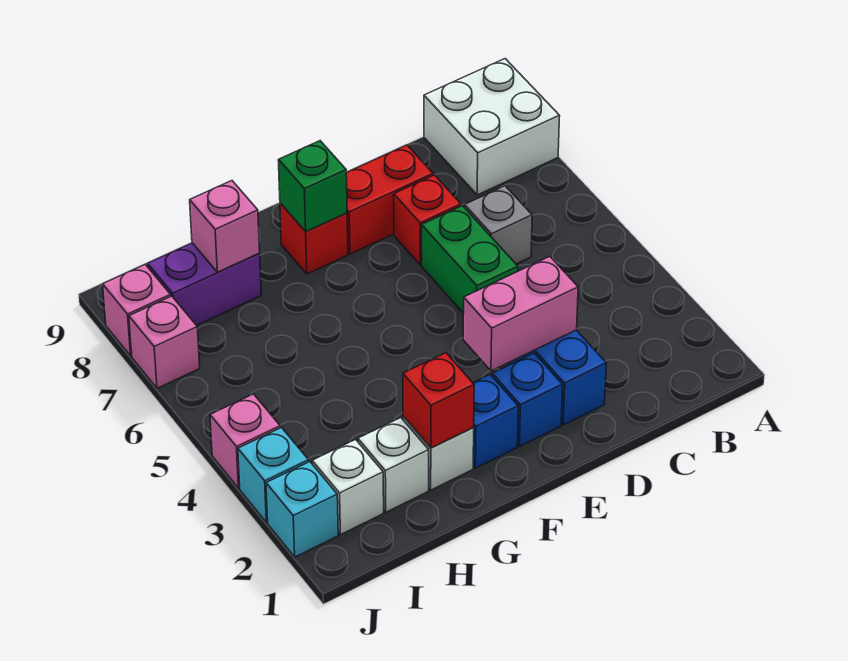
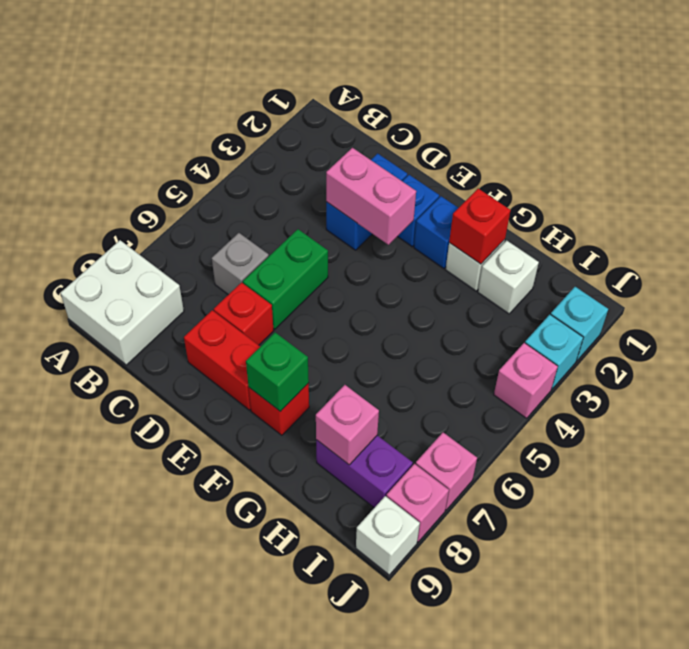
white brick I2 level 1 -> white brick J9 level 1

